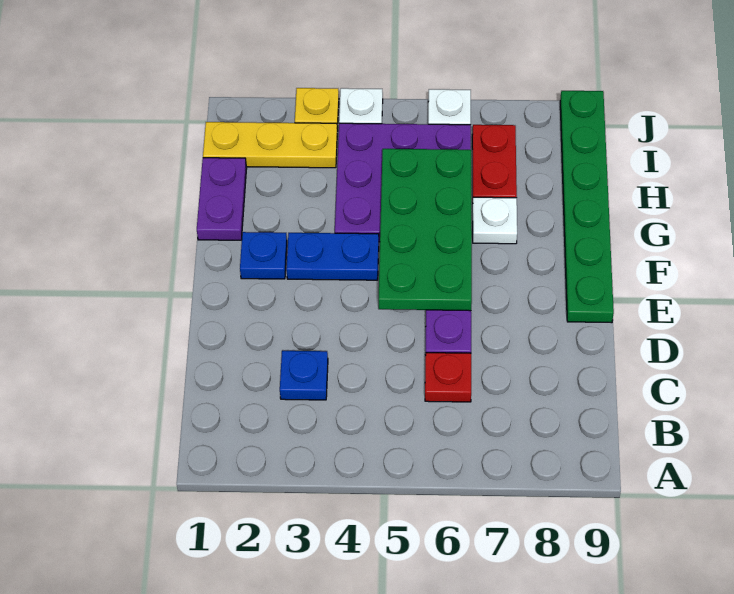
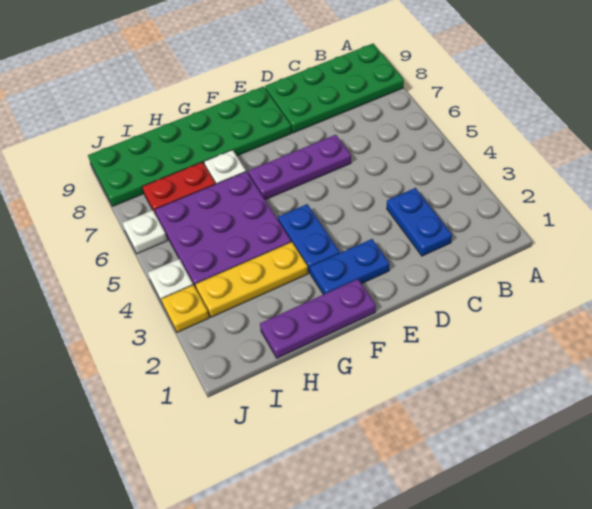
blue plate C3 level 1 -> blue plate C2:C3 level 1
red plate C6 level 1 -> none
green plate E5:H6 level 2 -> green plate A8:D9 level 1
green plate E9:J9 level 1 -> green plate E8:J9 level 1
blue plate F2 level 1 -> blue plate E2:F2 level 1
purple plate G1:H1 level 1 -> purple plate F1:H1 level 1
yellow plate I1:I3 level 1 -> yellow plate G3:I3 level 1

